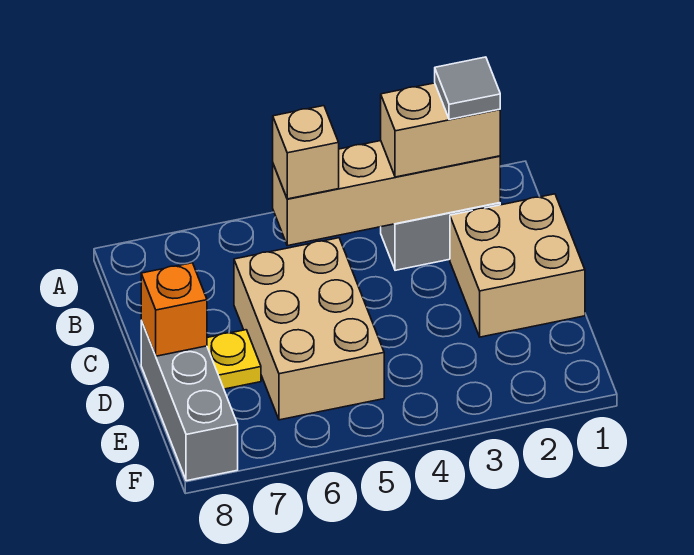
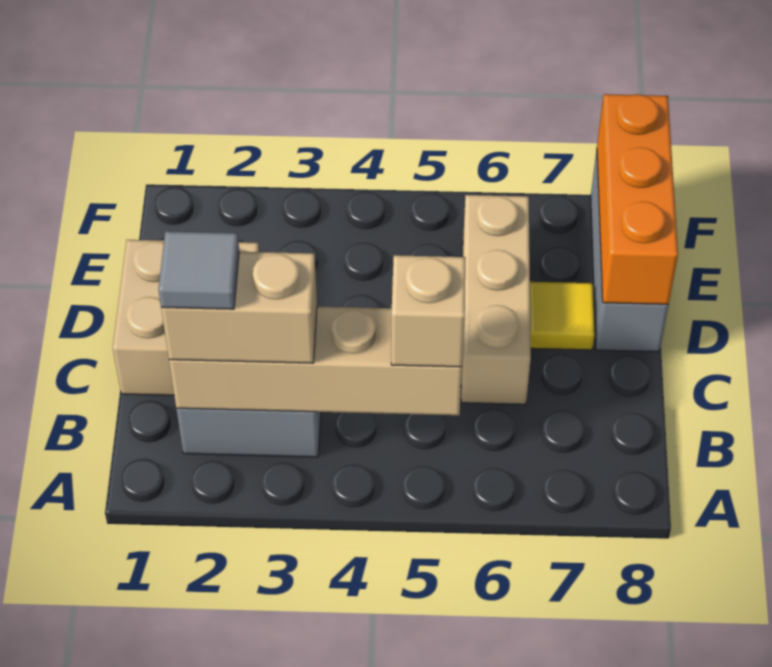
tan brick C5:E6 level 1 -> tan brick C6:E6 level 1
yellow plate D7 level 1 -> yellow tile D7 level 1
orange brick D8 level 2 -> orange brick D8:F8 level 2

